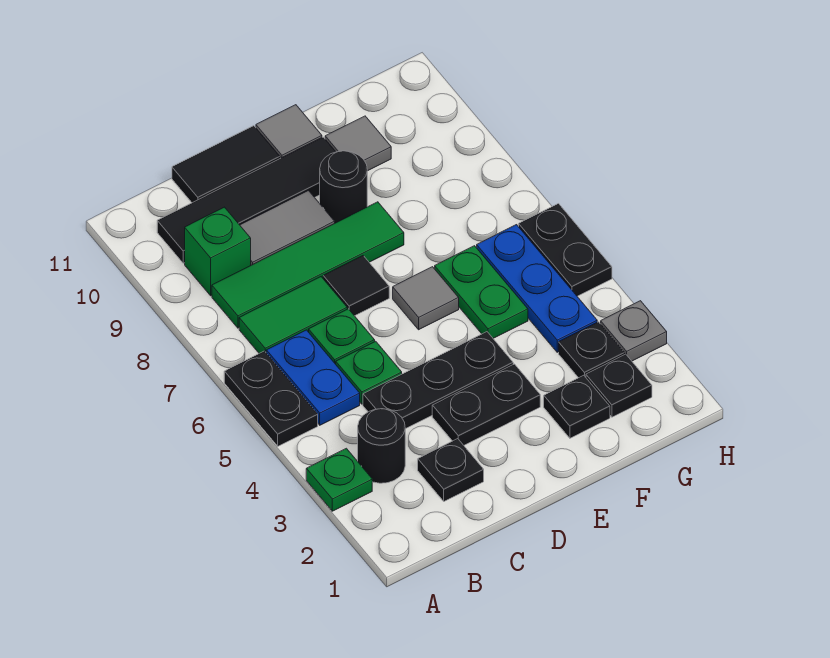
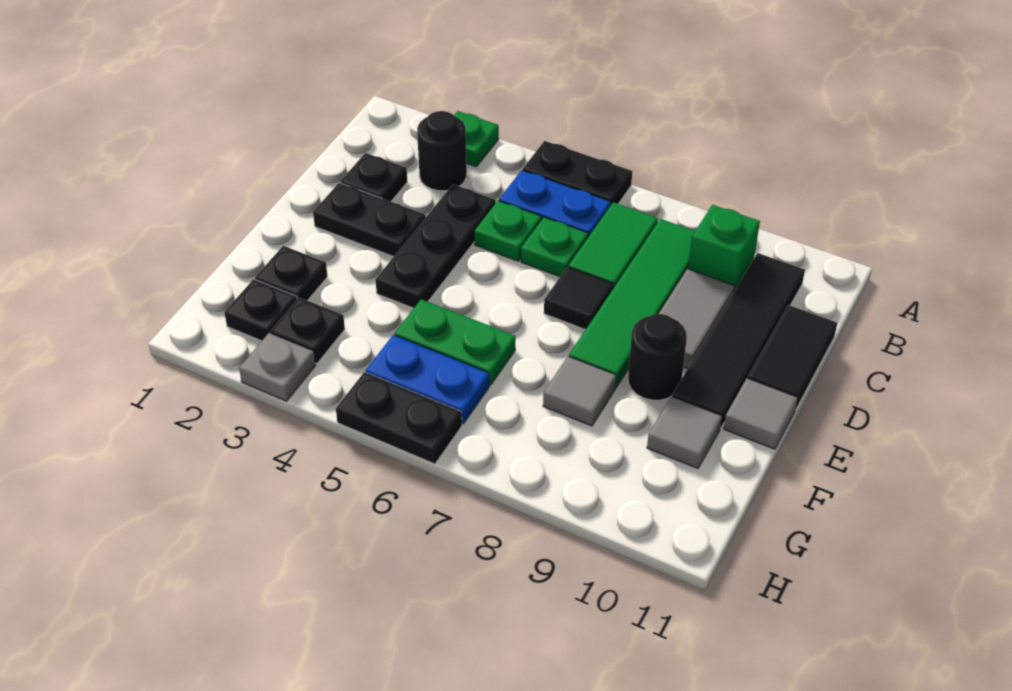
black plate D3:E3 level 1 -> black plate D2:D3 level 1
grey tile E6 level 1 -> grey tile F8 level 1
blue plate G4:G6 level 1 -> blue plate G5:G6 level 1

